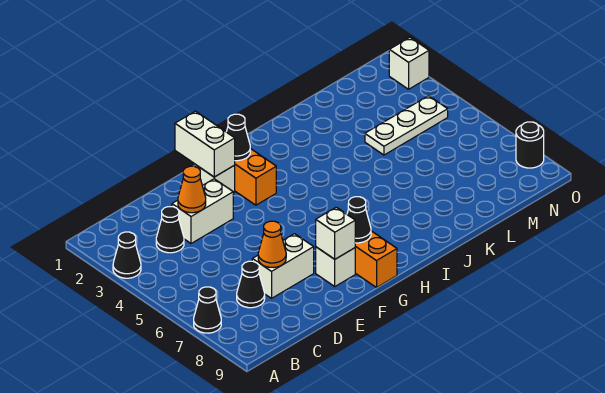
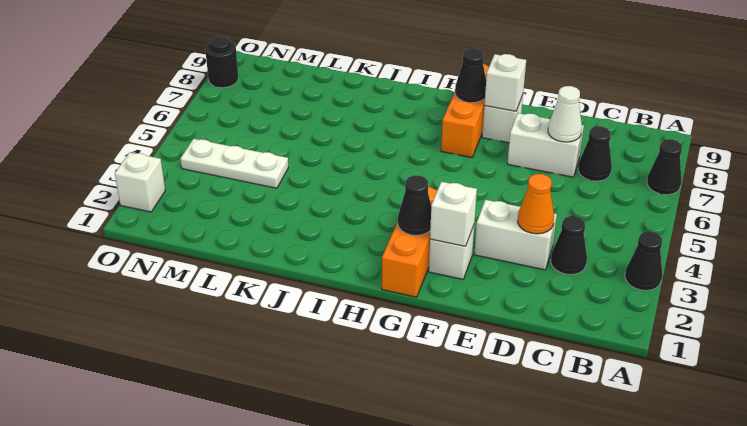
orange cone D7 level 2 -> white cone D7 level 2
white brick F1:F2 level 2 -> white brick F2 level 2

